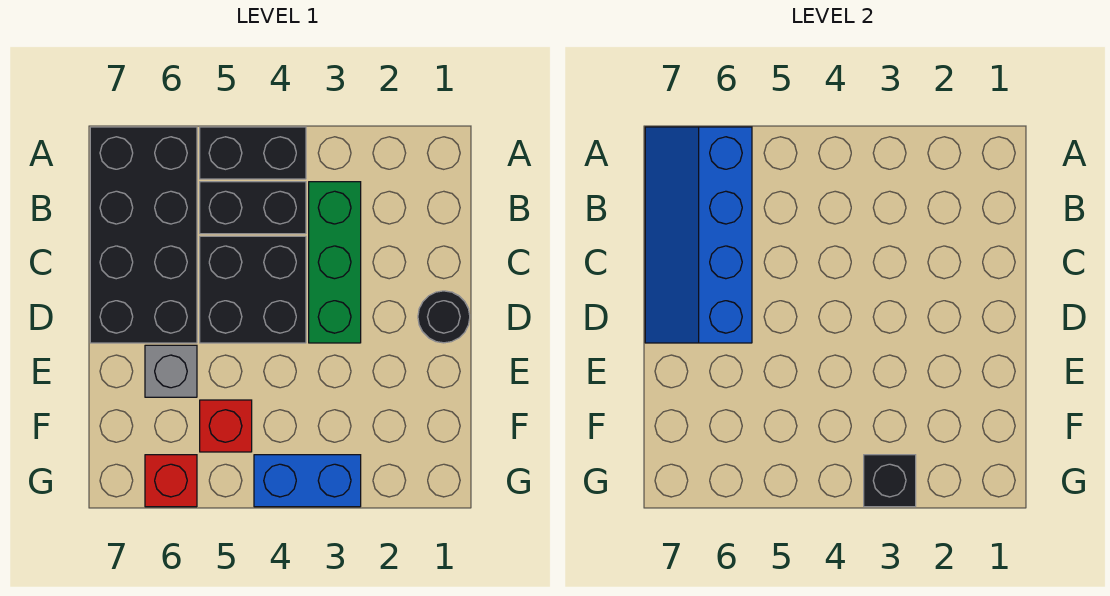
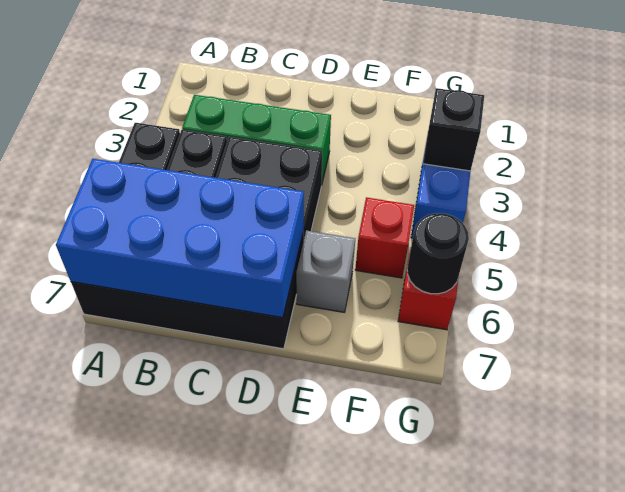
blue slope A6:D7 level 2 top 6 -> blue brick A6:D7 level 2
black round brick D1 level 1 -> black round brick G6 level 2

